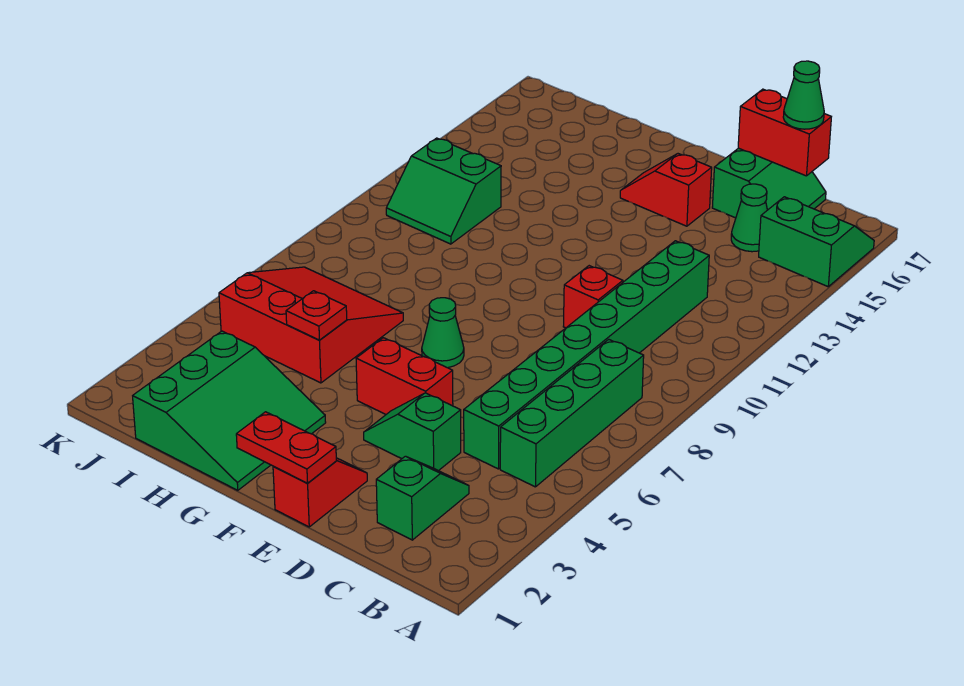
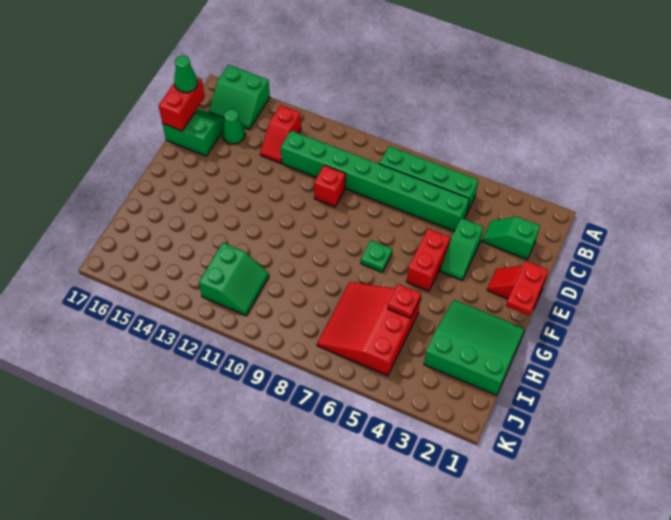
green slope A15:B16 level 1 top 15 -> green slope A15:B16 level 1 top A
red slope E15:F15 level 1 top E -> red slope B13:C13 level 1 top B
green cone F7 level 1 -> green plate F7 level 1

